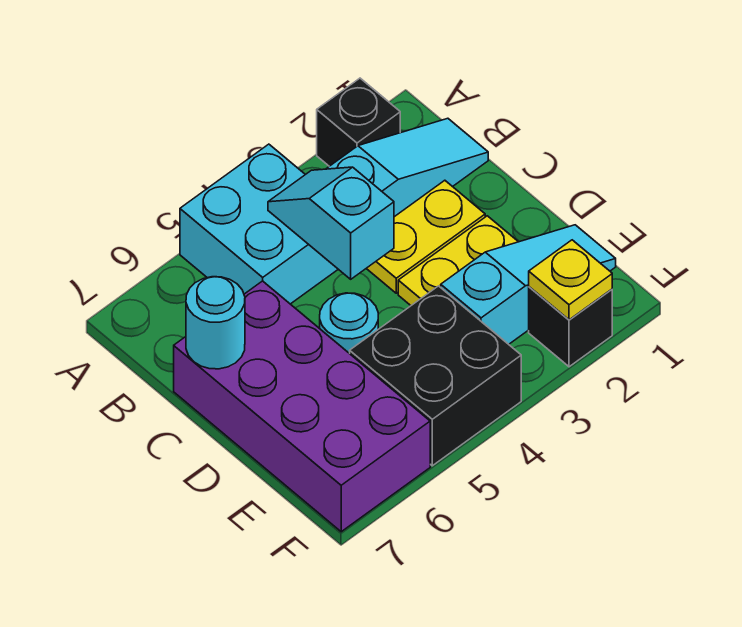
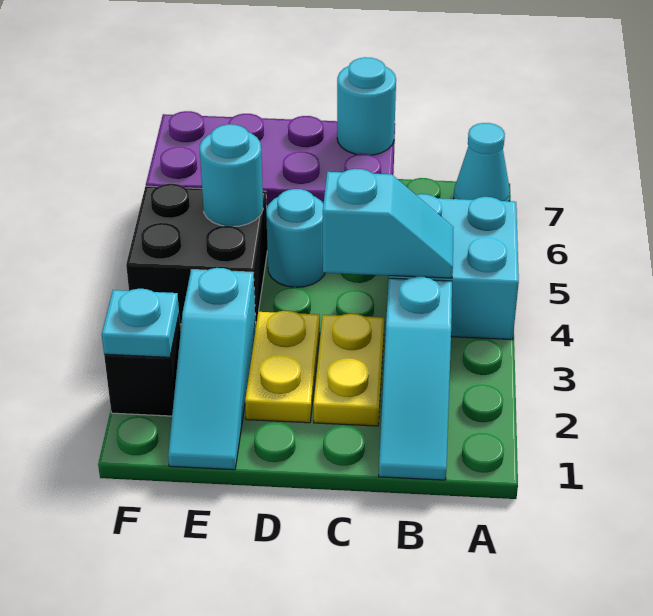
black brick A2 level 1 -> none
none -> cyan cone A7 level 1
none -> cyan round brick E5 level 2
yellow plate F2 level 2 -> cyan plate F2 level 2

